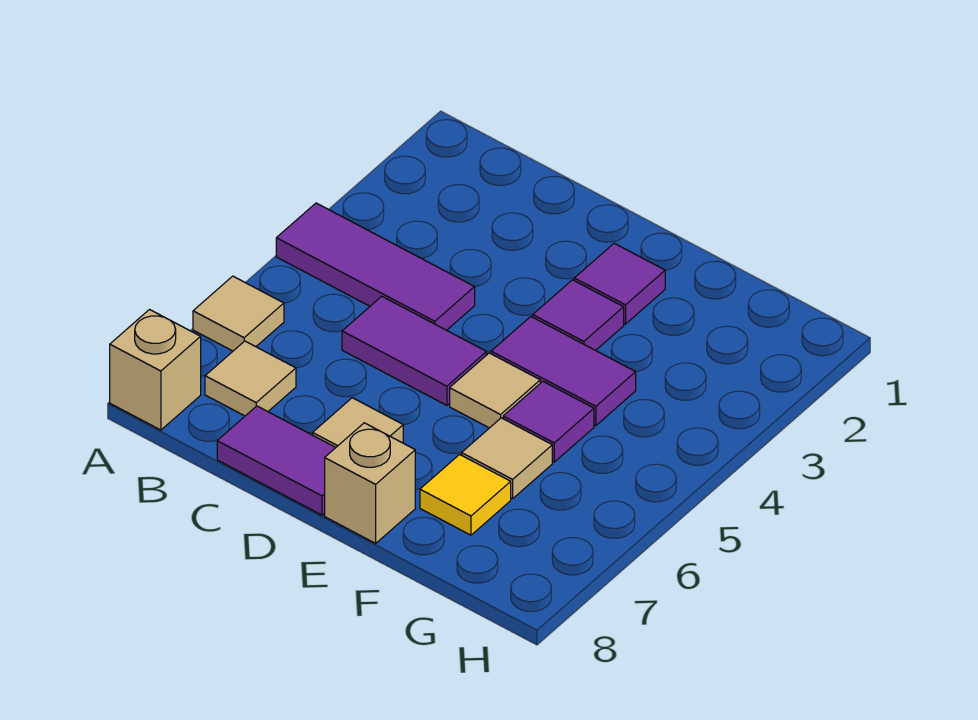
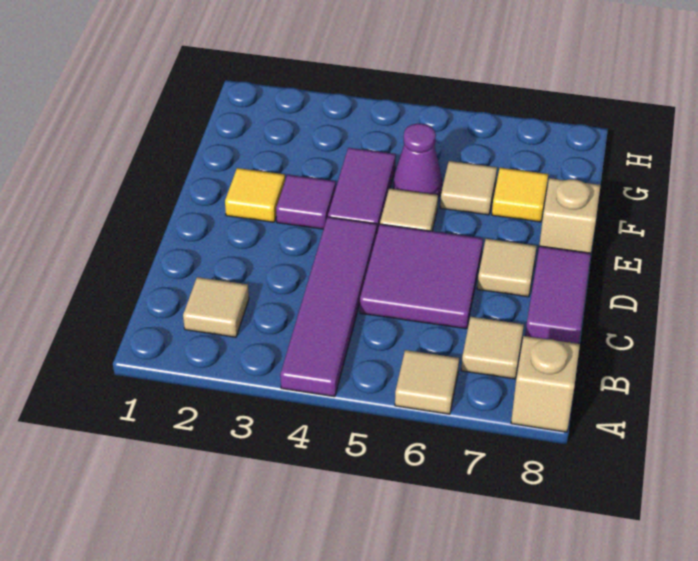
purple tile A4:C4 level 1 -> purple tile A4:D4 level 1
none -> tan tile B2 level 1
purple tile C5:D5 level 1 -> purple tile C5:D6 level 1
purple tile E2 level 1 -> yellow tile E2 level 1
purple tile F5 level 1 -> purple cone F5 level 1

